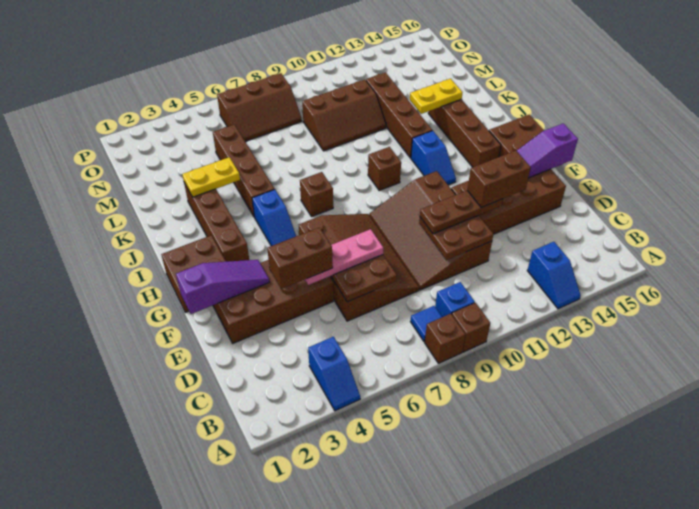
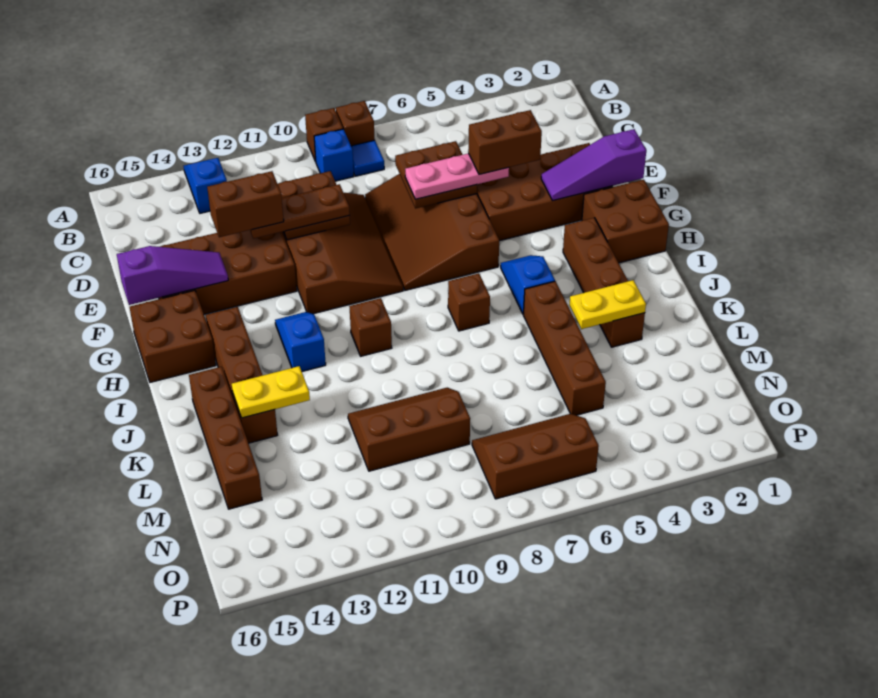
blue slope A4:B4 level 1 top B -> none
brown brick J12:M12 level 1 -> brown brick J15:M15 level 1

